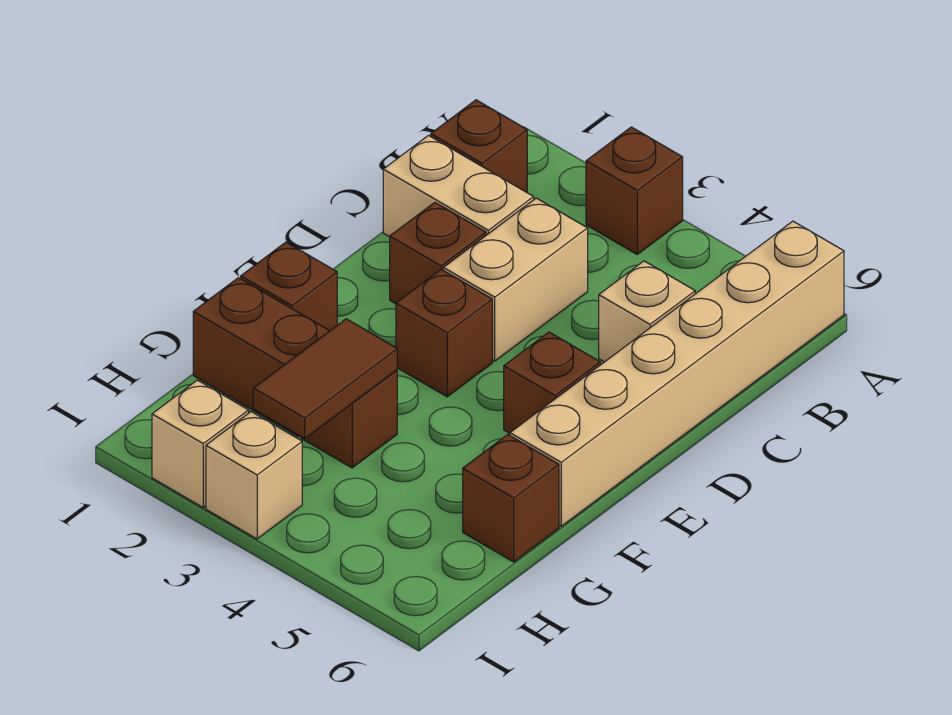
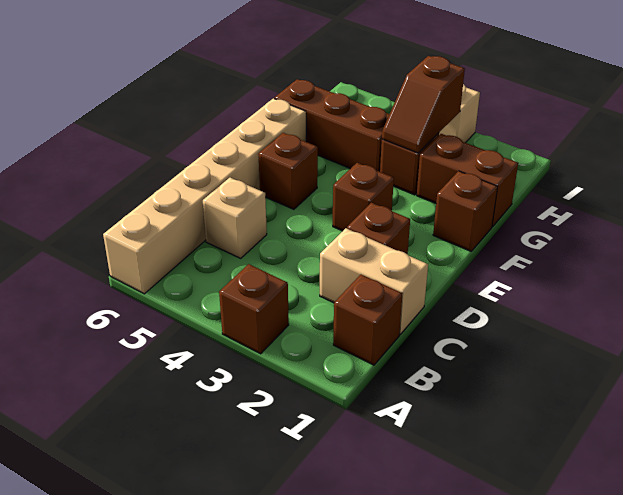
tan brick C3:D3 level 1 -> none
brown tile G3:H3 level 2 -> brown slope G3:H3 level 2 top H
brown brick G6 level 1 -> brown brick G4:G6 level 1
tan brick I2 level 1 -> none

